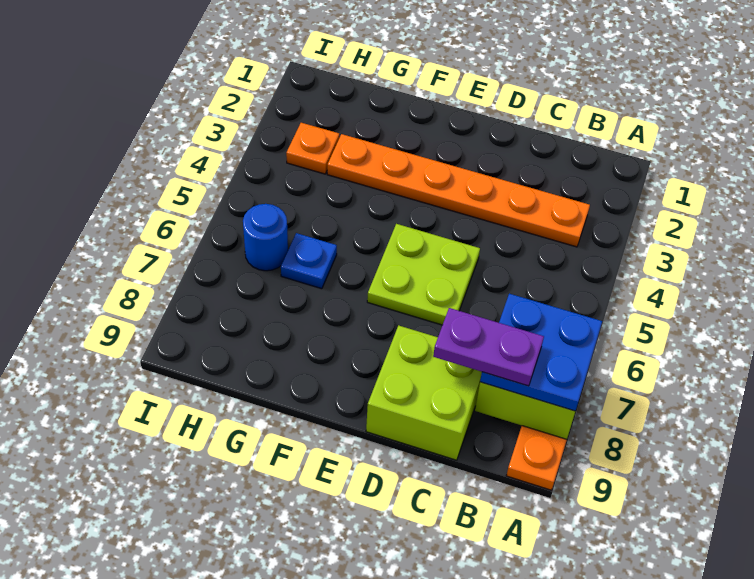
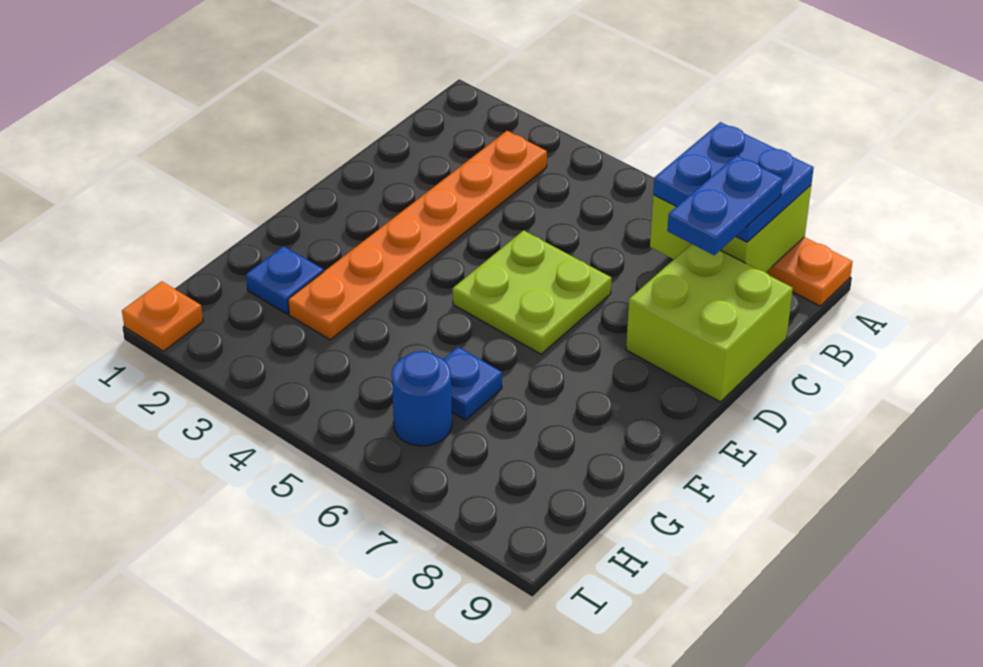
purple plate B8:C8 level 4 -> blue plate B8:C8 level 4
none -> blue plate G2 level 1
orange plate H3 level 1 -> orange plate I1 level 1

